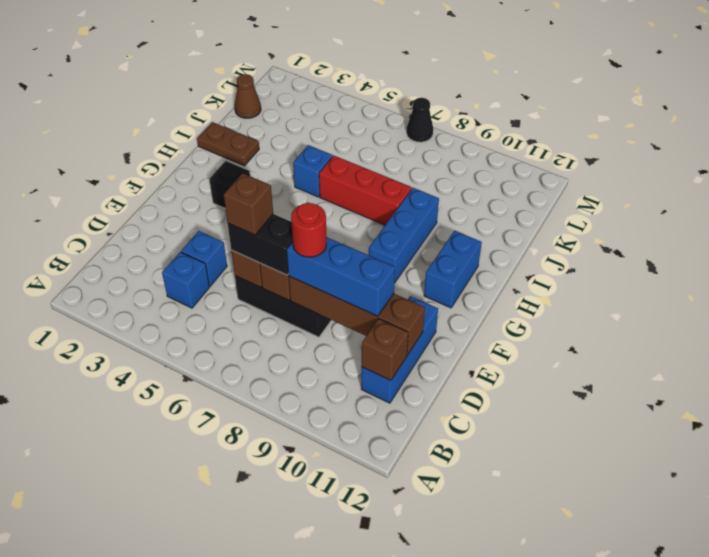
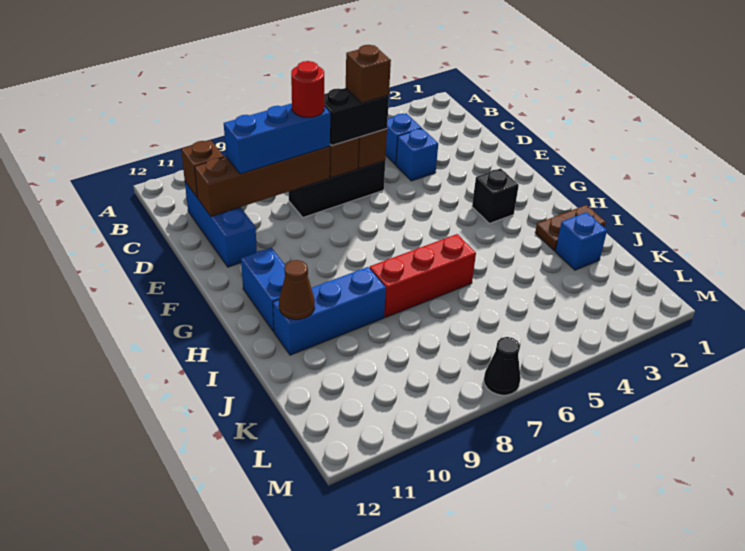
blue brick G9:I9 level 1 -> blue brick I9:I11 level 1
blue brick I5 level 1 -> blue brick J2 level 1
brown cone K1 level 1 -> brown cone I11 level 2

